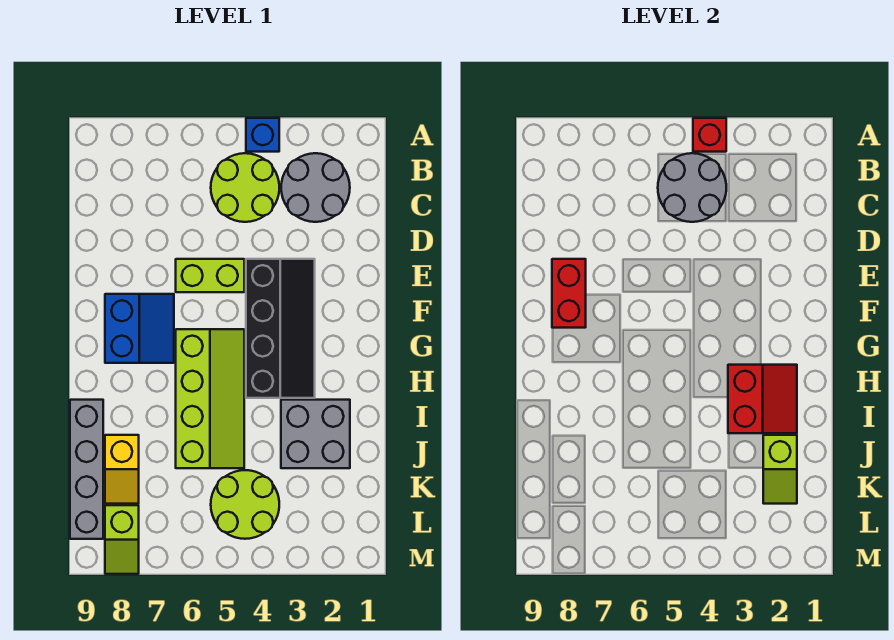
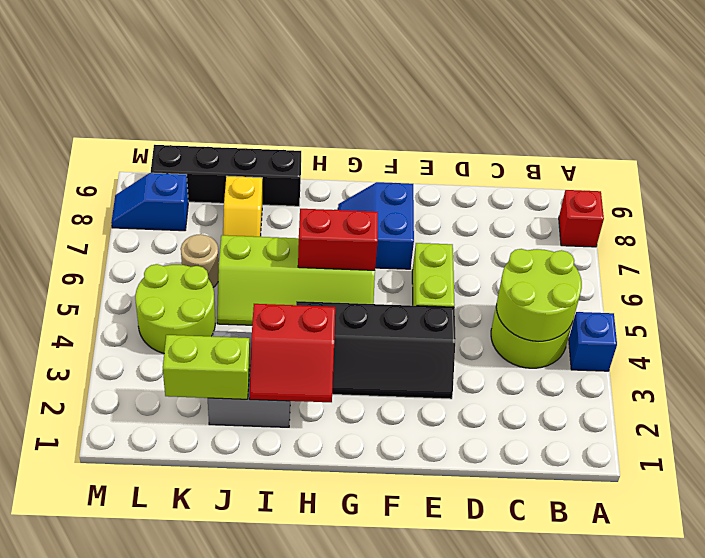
red brick A4 level 2 -> red brick A8 level 1
grey round brick B2:C3 level 1 -> none
grey round brick B4:C5 level 2 -> lime round brick B4:C5 level 2
red brick E8:F8 level 2 -> red brick G6:H6 level 2
blue slope F7:G8 level 1 top 8 -> blue slope F7:G8 level 1 top F
grey brick I9:L9 level 1 -> black brick I9:L9 level 1
lime slope J2:K2 level 2 top J -> lime brick J2:K2 level 2
yellow slope J8:K8 level 1 top J -> yellow slope J7:J8 level 1 top 8
none -> tan round brick K6 level 1
lime slope L8:M8 level 1 top L -> blue slope L8:M8 level 1 top L

